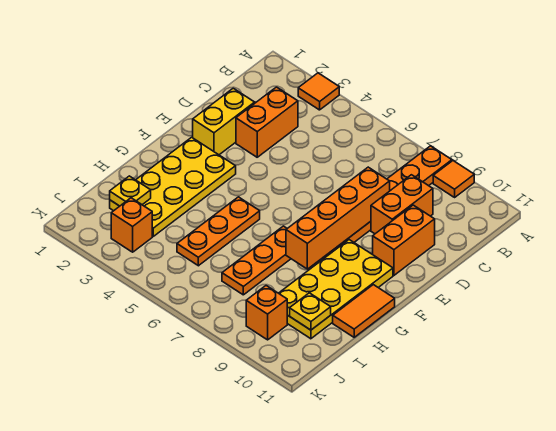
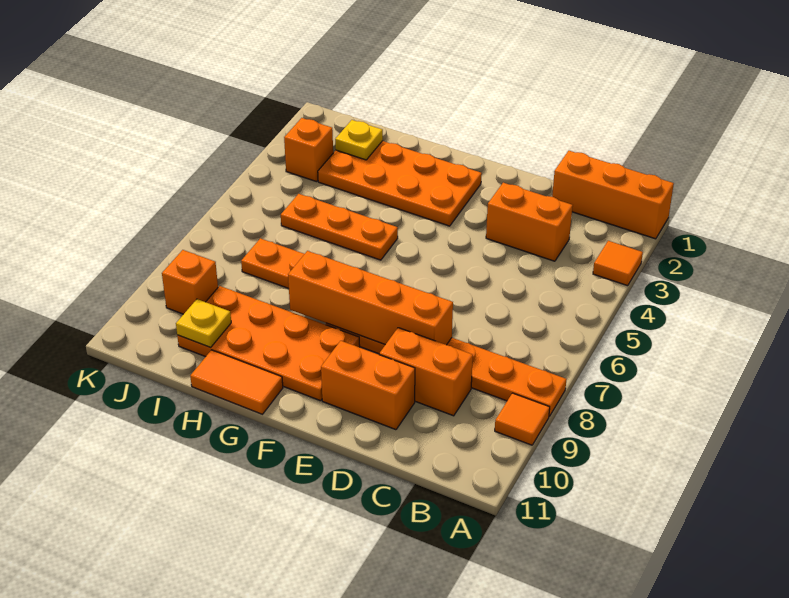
none -> orange brick A1:C1 level 1
yellow brick D2:E2 level 1 -> none
yellow plate F2:I3 level 1 -> orange plate F2:I3 level 1
yellow plate F9:I10 level 1 -> orange plate F9:I10 level 1

